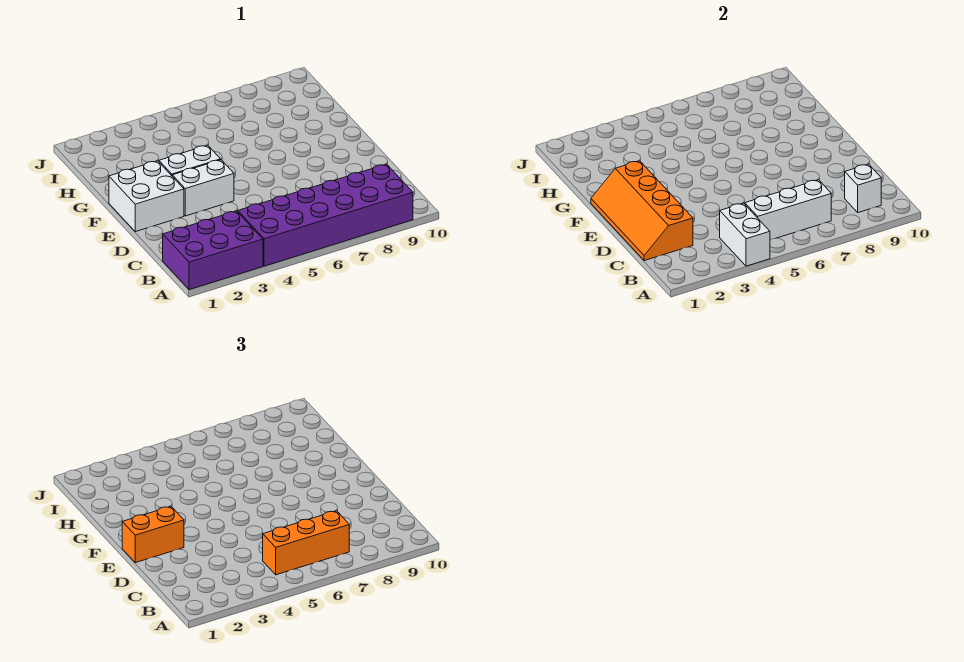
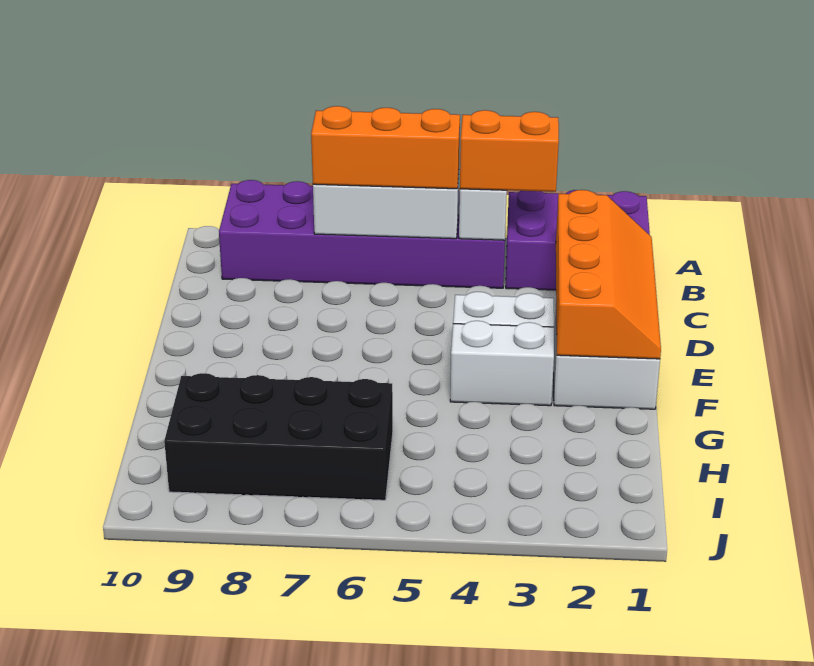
white brick B9 level 2 -> none
orange brick E1:E2 level 3 -> orange brick B3:B4 level 3
none -> black brick H6:I9 level 1

